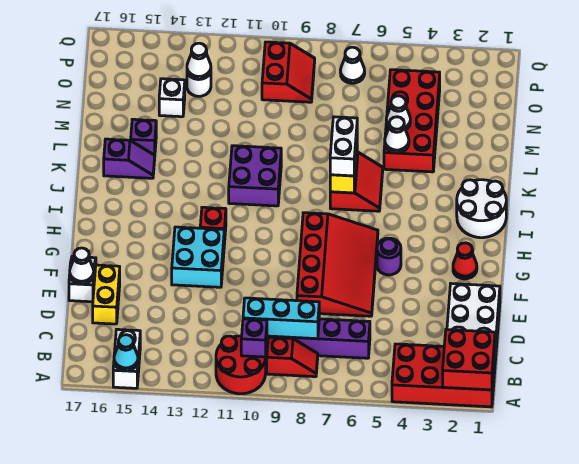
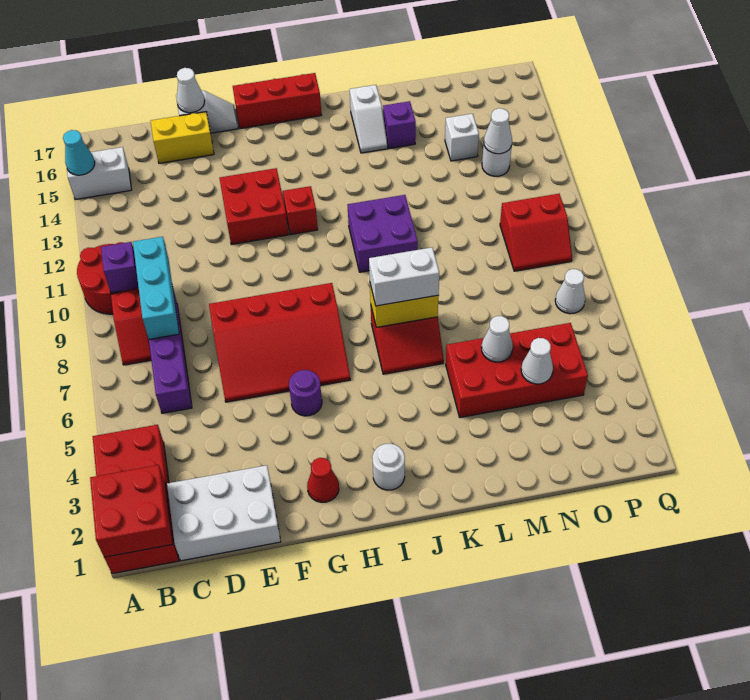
cyan brick F12:G13 level 1 -> red brick F12:G13 level 1
none -> red brick G17:I17 level 1
white round brick I1:J2 level 1 -> white round brick I2 level 1
purple slope K15:K16 level 1 top 16 -> white slope K15:K16 level 1 top 16
white cone L5 level 2 -> white cone N4 level 2

